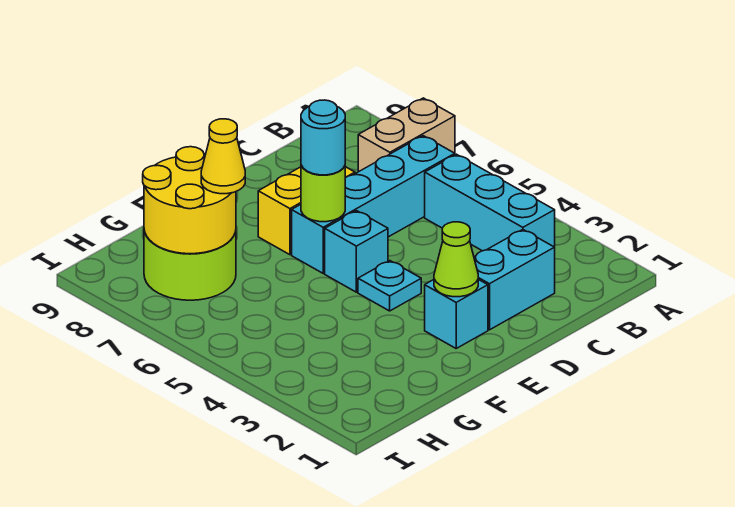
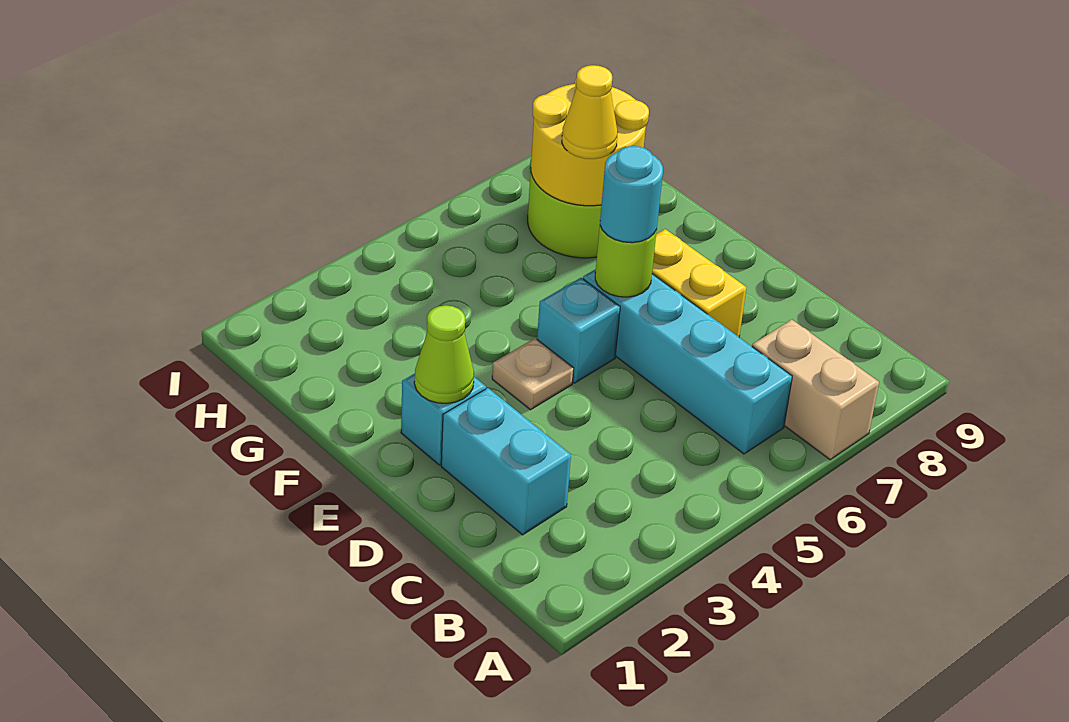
cyan brick B3:B5 level 1 -> none
cyan plate E4 level 1 -> tan plate E4 level 1

